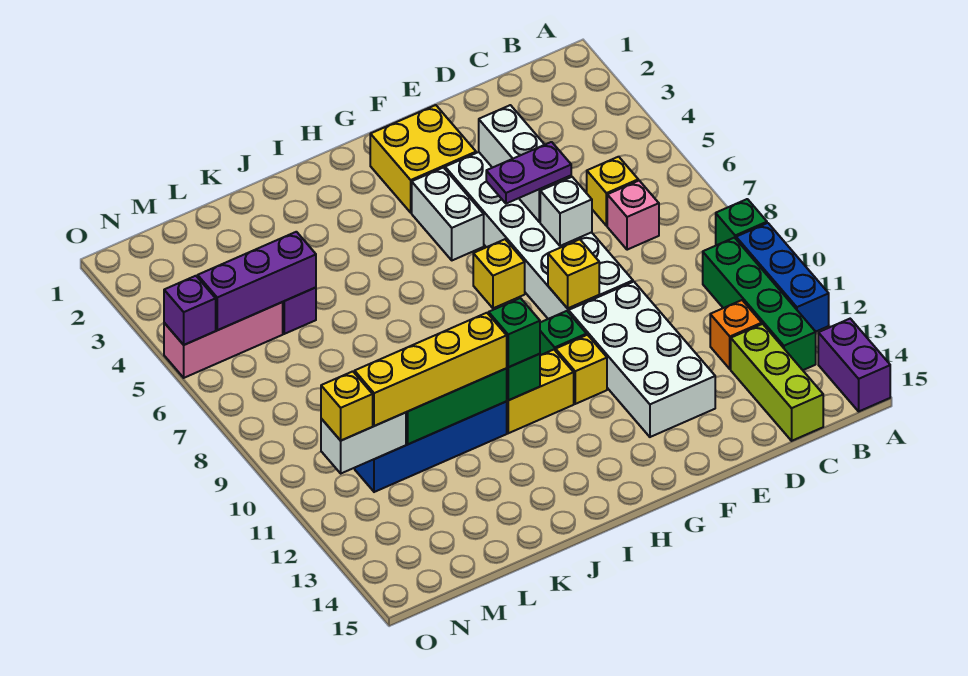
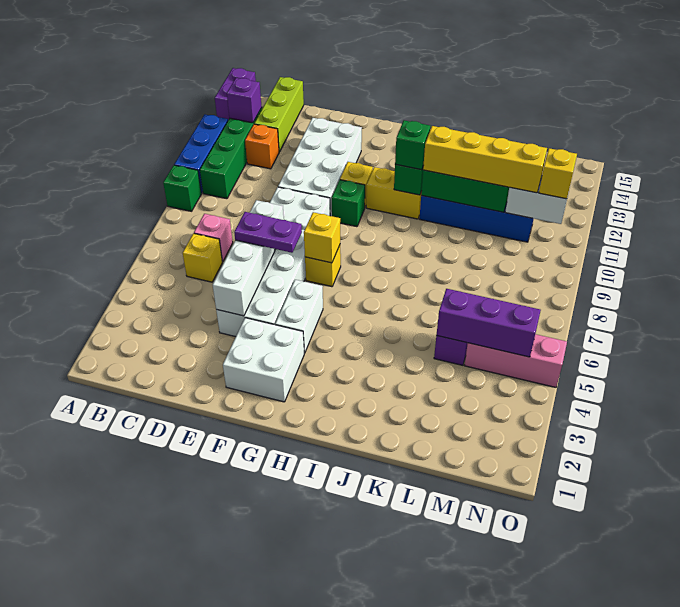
yellow brick F2:G3 level 1 -> white brick F2:G3 level 1
yellow brick F9 level 2 -> yellow brick G7 level 2
purple brick O5 level 2 -> purple brick B13 level 2

